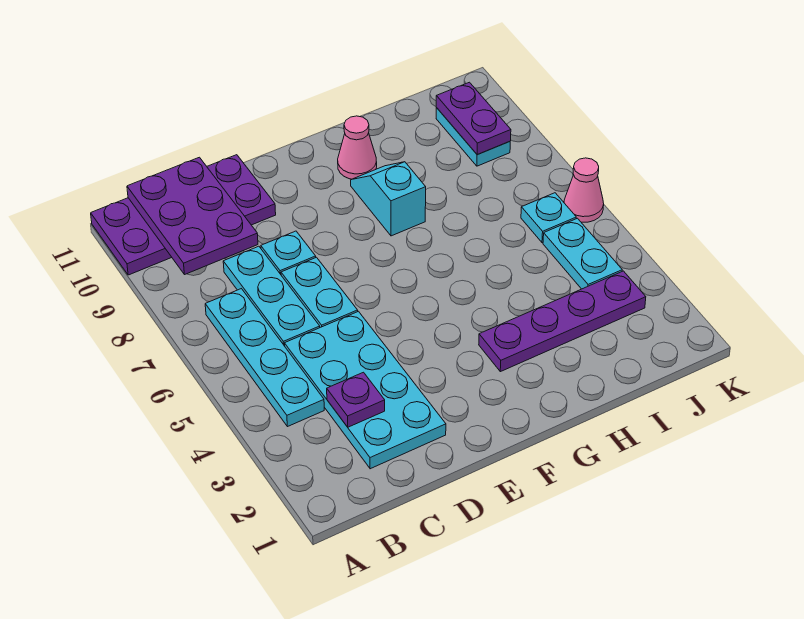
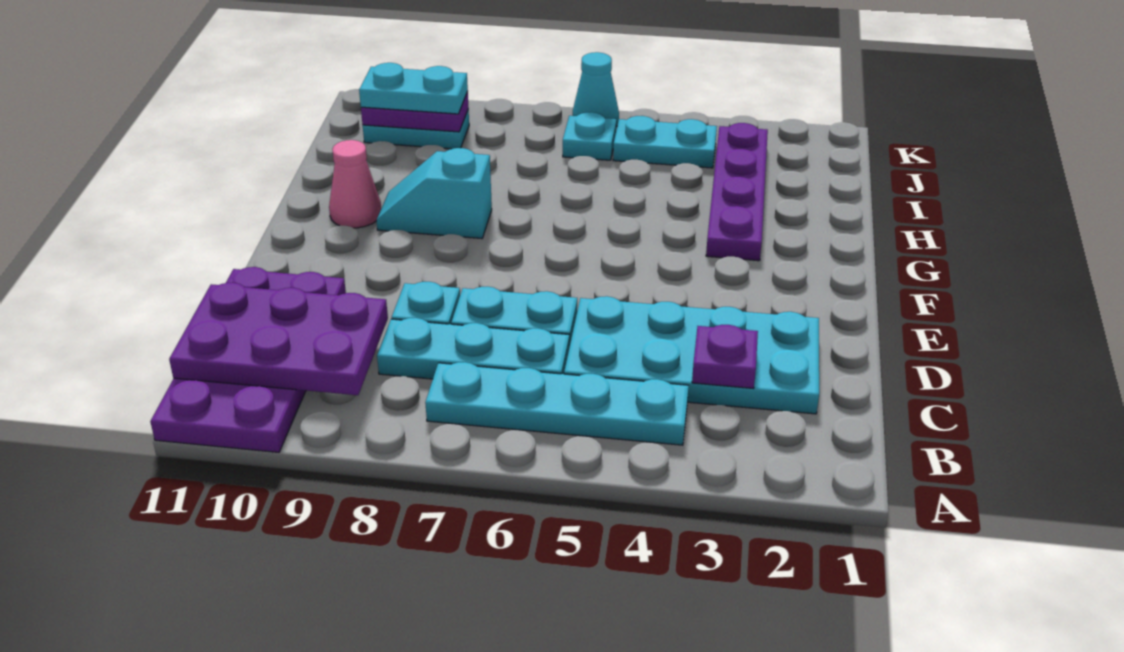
none -> cyan plate J9:J10 level 3
pink cone K6 level 1 -> cyan cone K6 level 1

